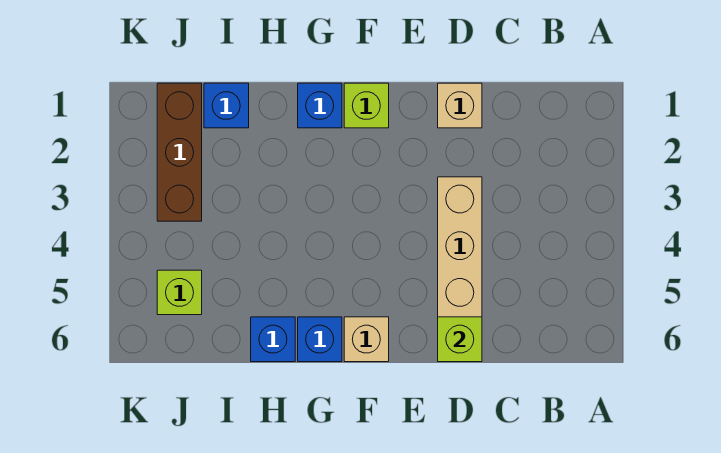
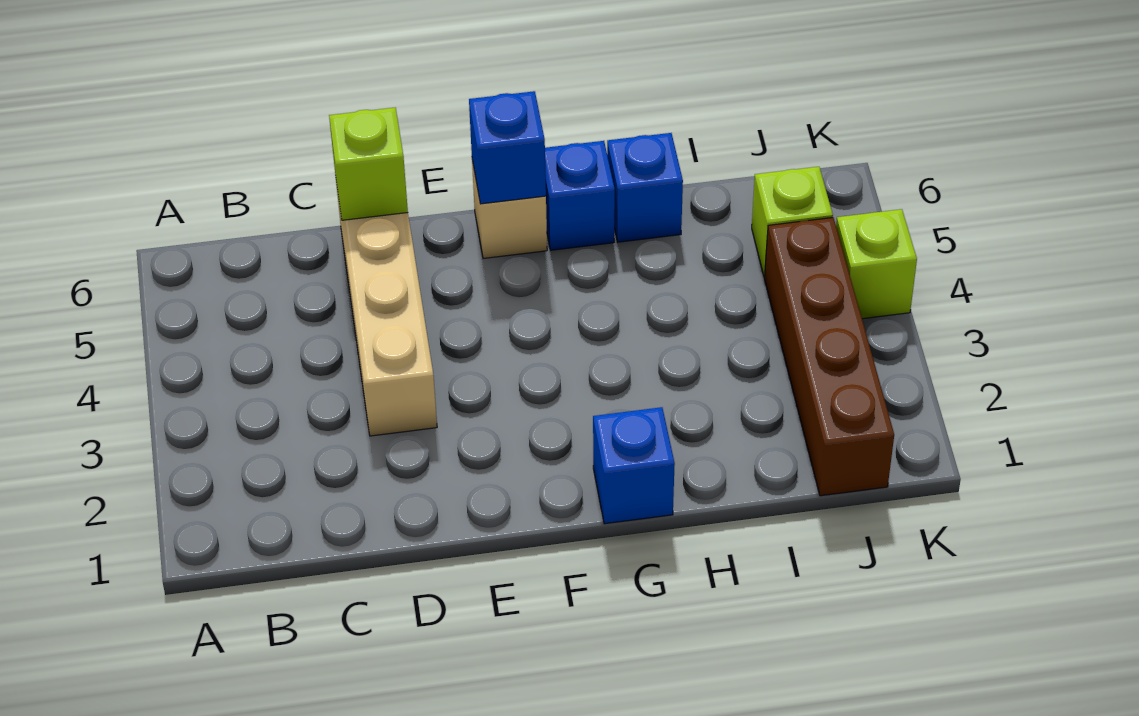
tan brick D1 level 1 -> none
lime brick F1 level 1 -> lime brick K4 level 1
blue brick I1 level 1 -> blue brick F6 level 2
brown brick J1:J3 level 1 -> brown brick J1:J4 level 1

